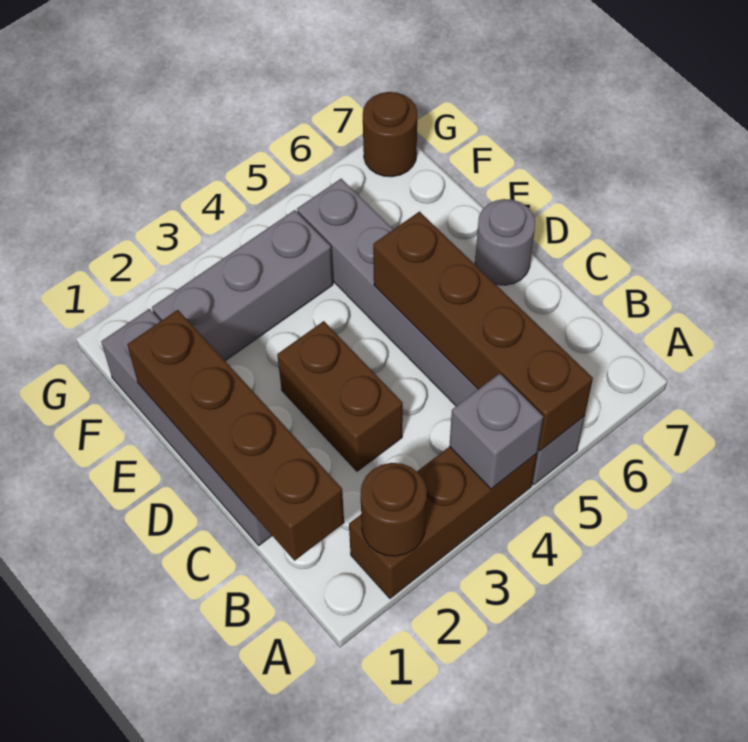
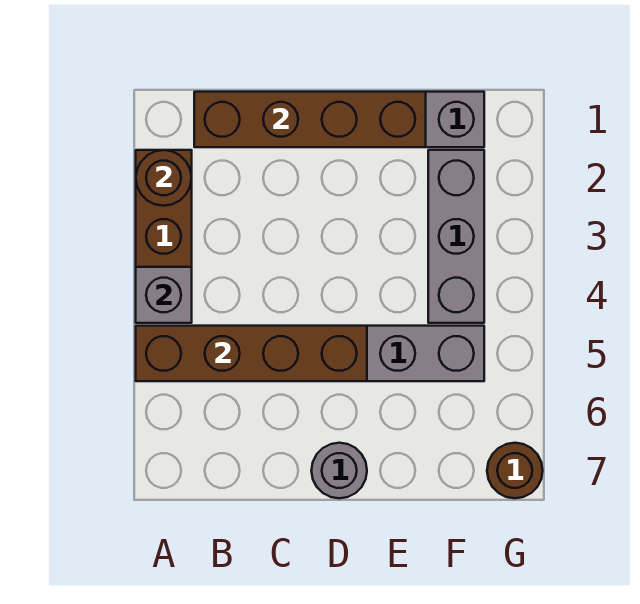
brown brick C3:D3 level 1 -> none

